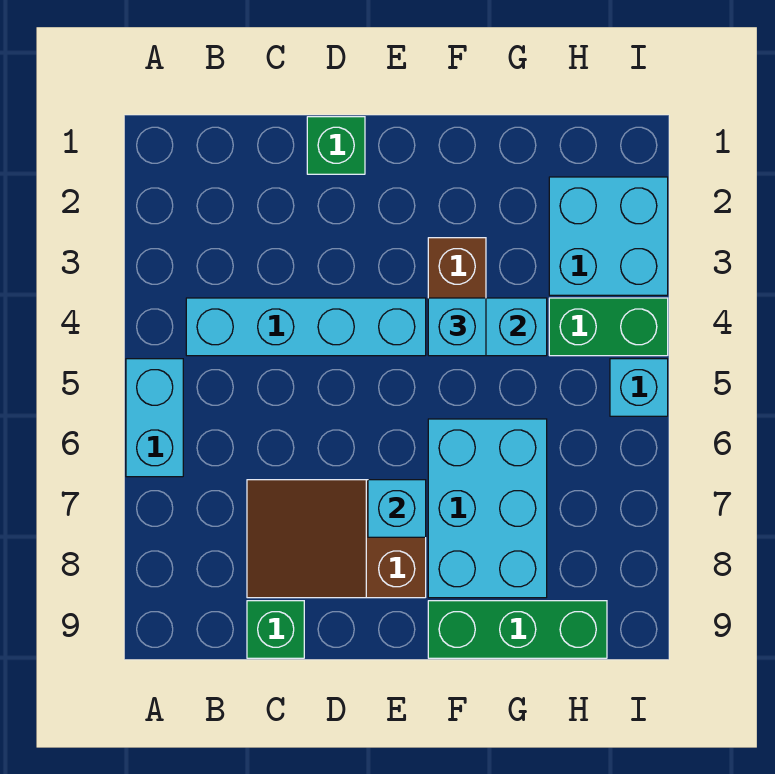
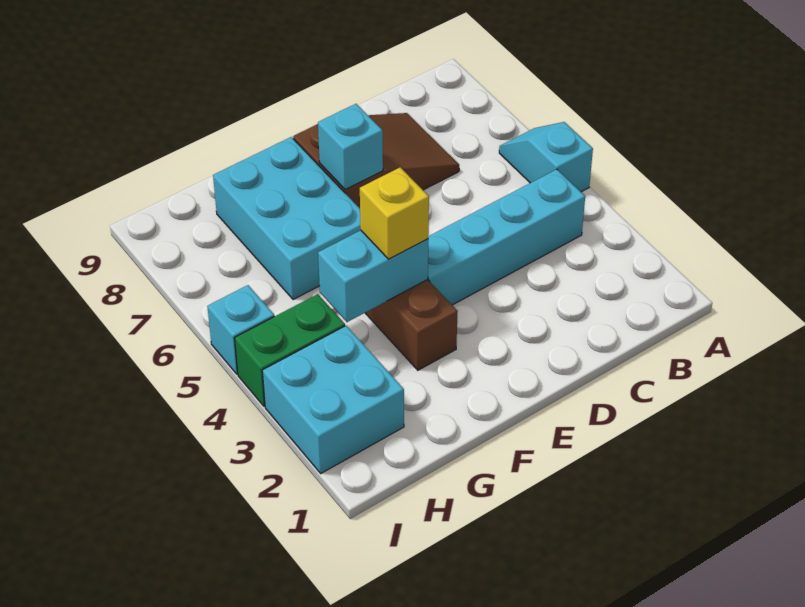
cyan brick A5:A6 level 1 -> cyan slope A5:A6 level 1 top 5
green brick C9 level 1 -> none
green brick D1 level 1 -> none
cyan brick F4 level 3 -> yellow brick F4 level 3
green brick F9:H9 level 1 -> none

